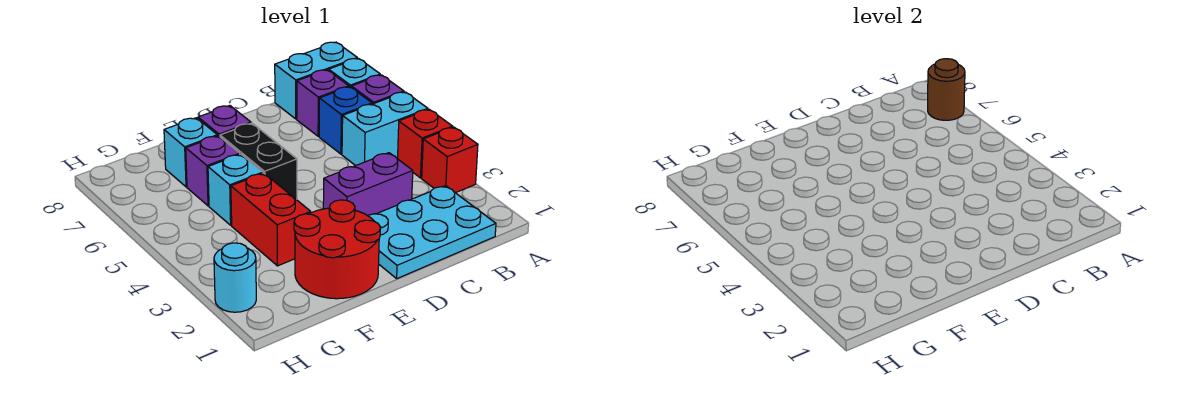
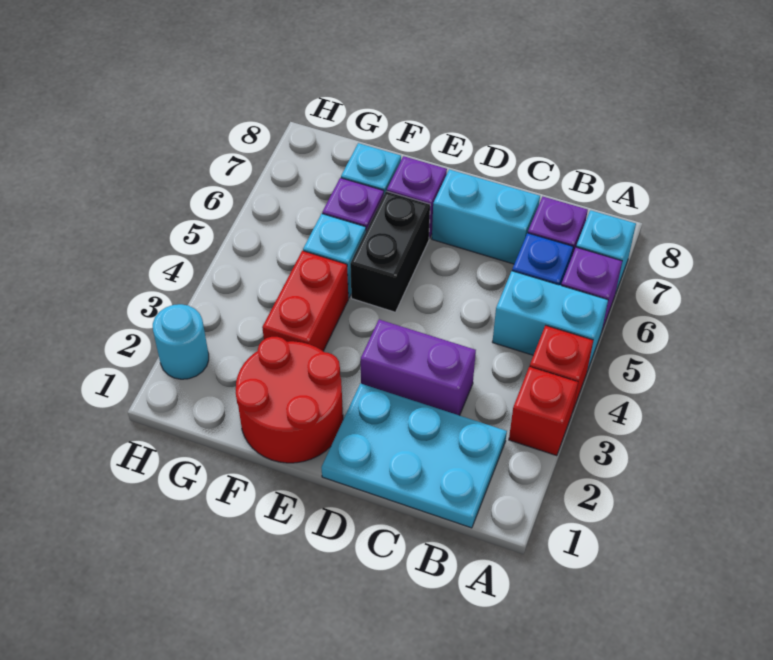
brown round brick A7 level 2 -> none
cyan brick A8:B8 level 1 -> cyan brick C7:D7 level 1

